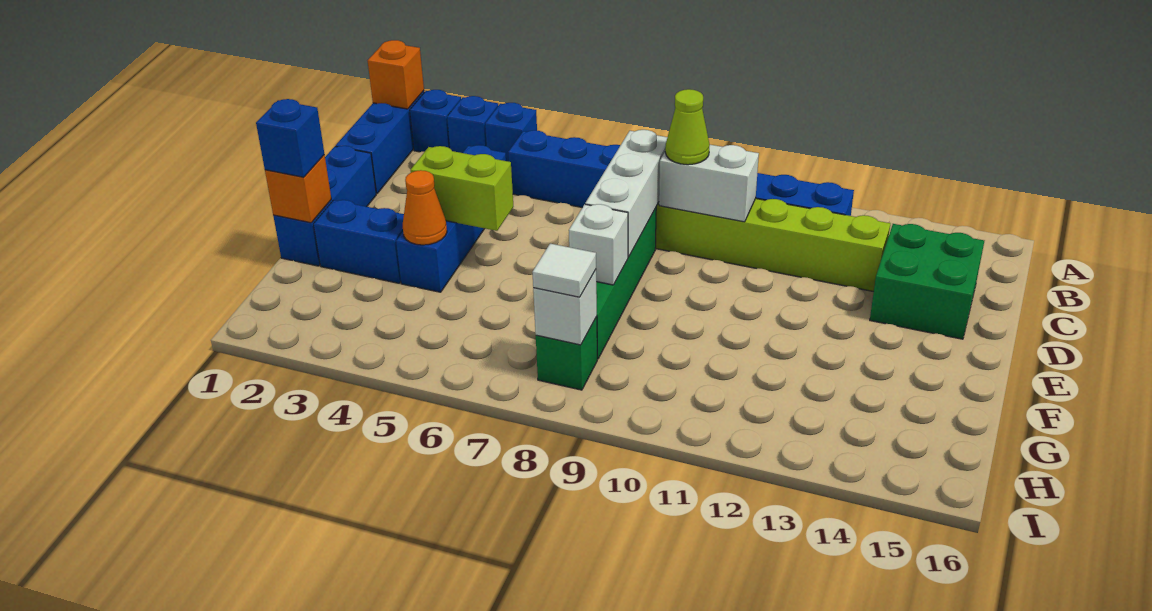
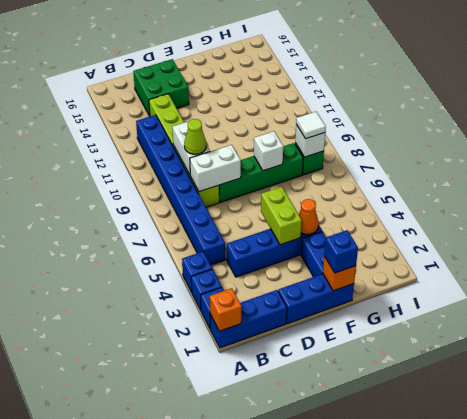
white brick C8:E8 level 2 -> white brick C8:D8 level 2

